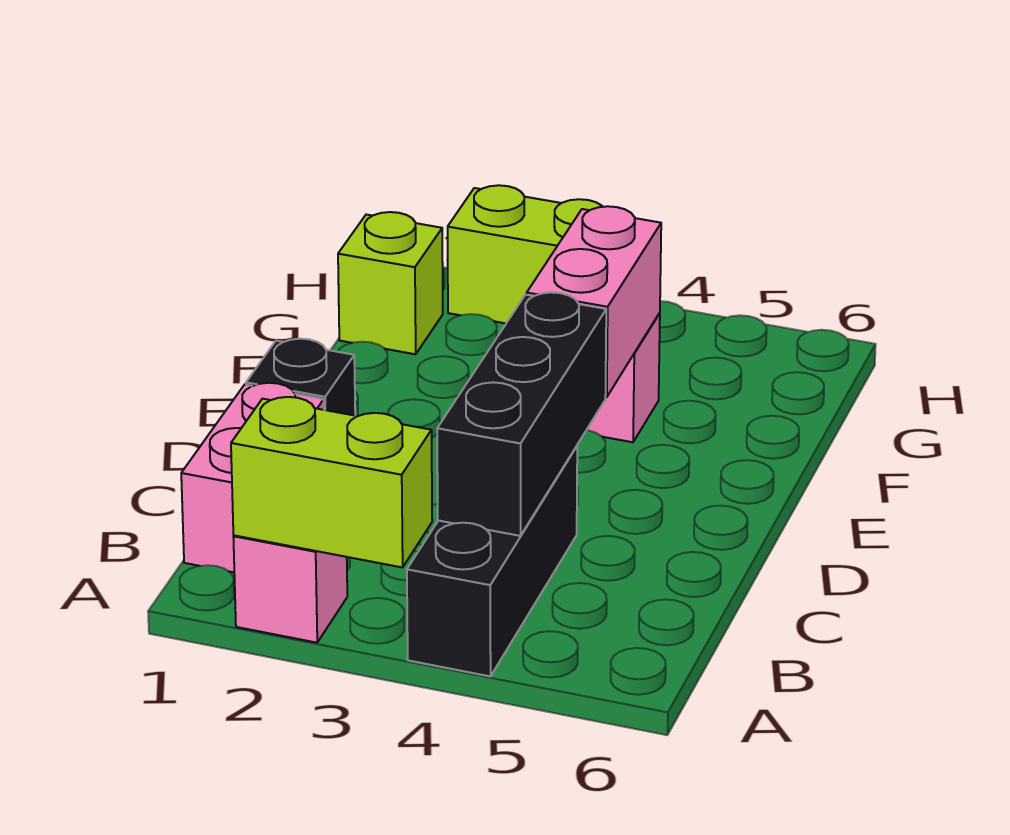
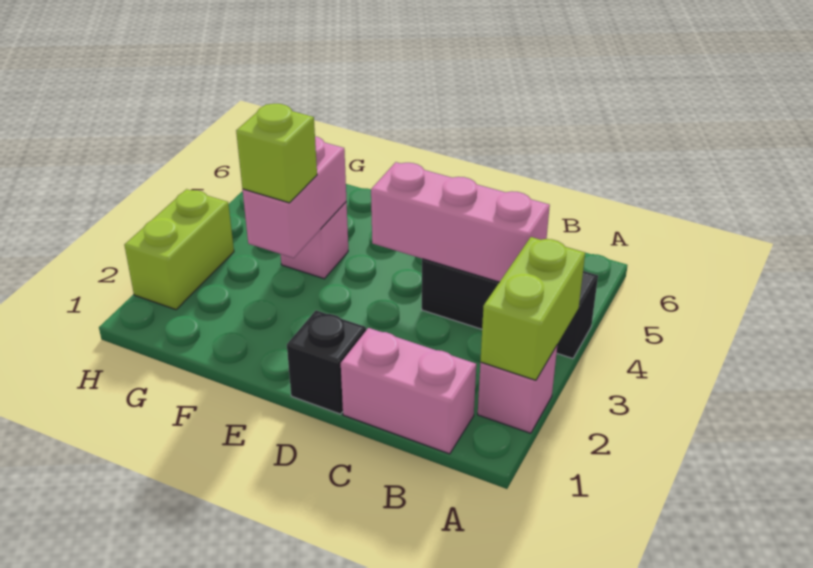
black brick B4:D4 level 2 -> pink brick B4:D4 level 2
pink brick E4:F4 level 2 -> pink brick F3:F4 level 2
lime brick G1 level 1 -> lime brick F3 level 3

